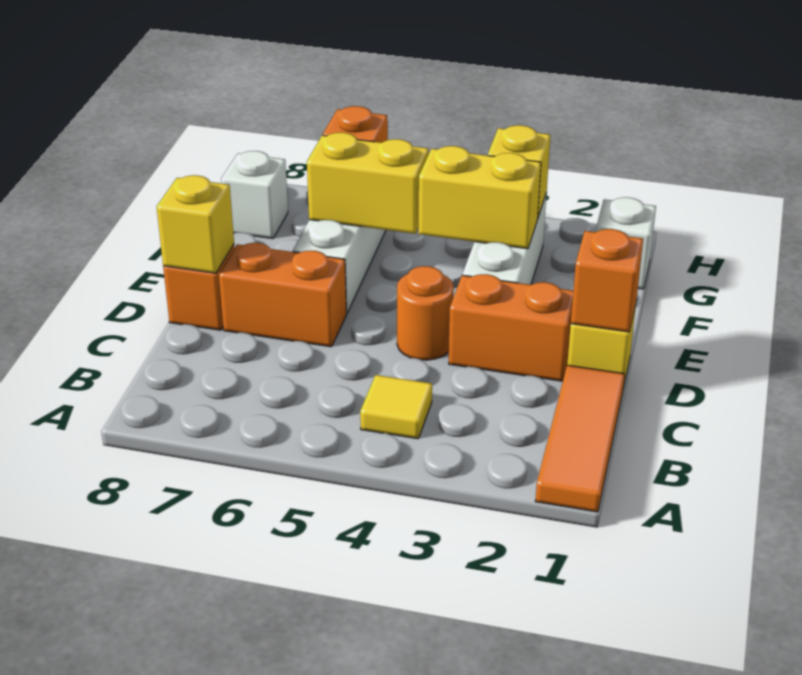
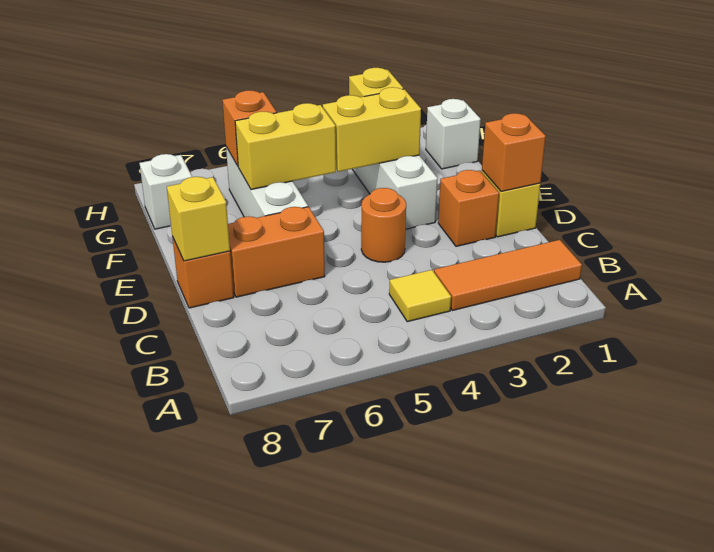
orange tile A1:C1 level 1 -> orange tile B1:B3 level 1
orange brick D2:D3 level 1 -> orange brick D2 level 1

